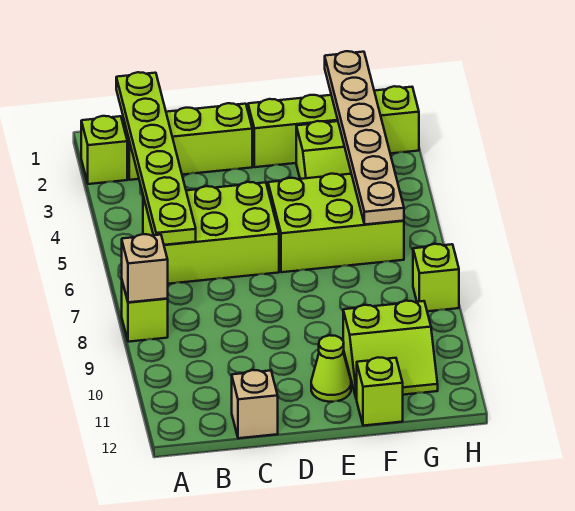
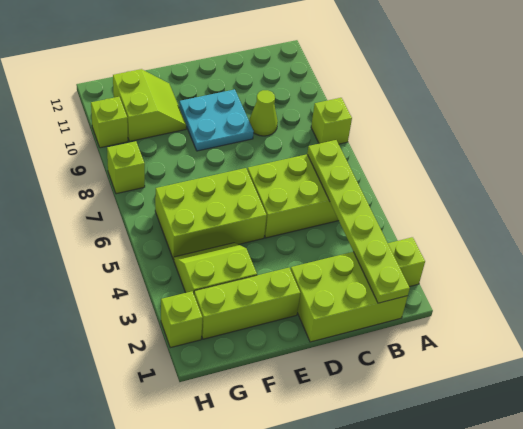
tan brick A8 level 2 -> none
lime brick B2:D2 level 1 -> lime brick B1:D2 level 1
tan brick C12 level 1 -> none
none -> cyan plate D9:E10 level 1
lime cone E11 level 1 -> lime cone C9 level 1
lime slope F10:G11 level 1 top 10 -> lime slope F10:G11 level 1 top G
lime brick F12 level 1 -> lime brick H10 level 1
tan plate G1:G6 level 2 -> none

